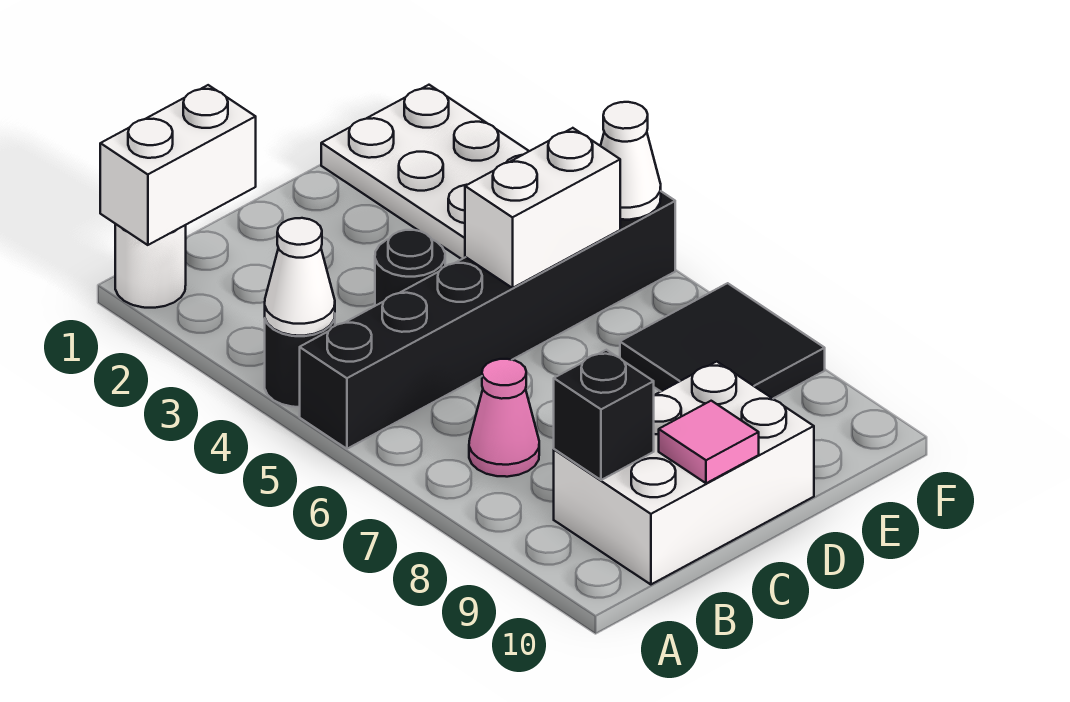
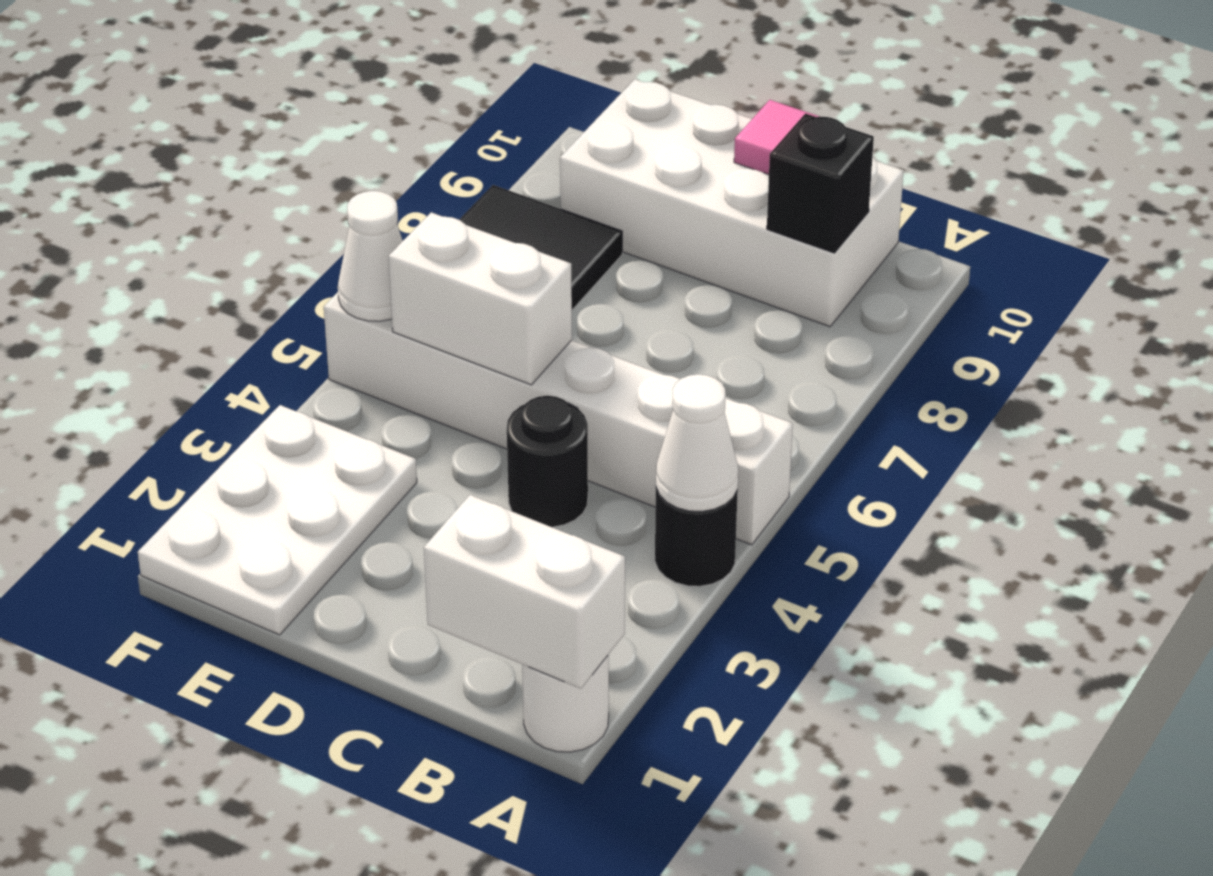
black brick A5:F5 level 1 -> white brick A5:F5 level 1
pink cone B7 level 1 -> none
white brick B9:D10 level 1 -> white brick B9:E10 level 1

